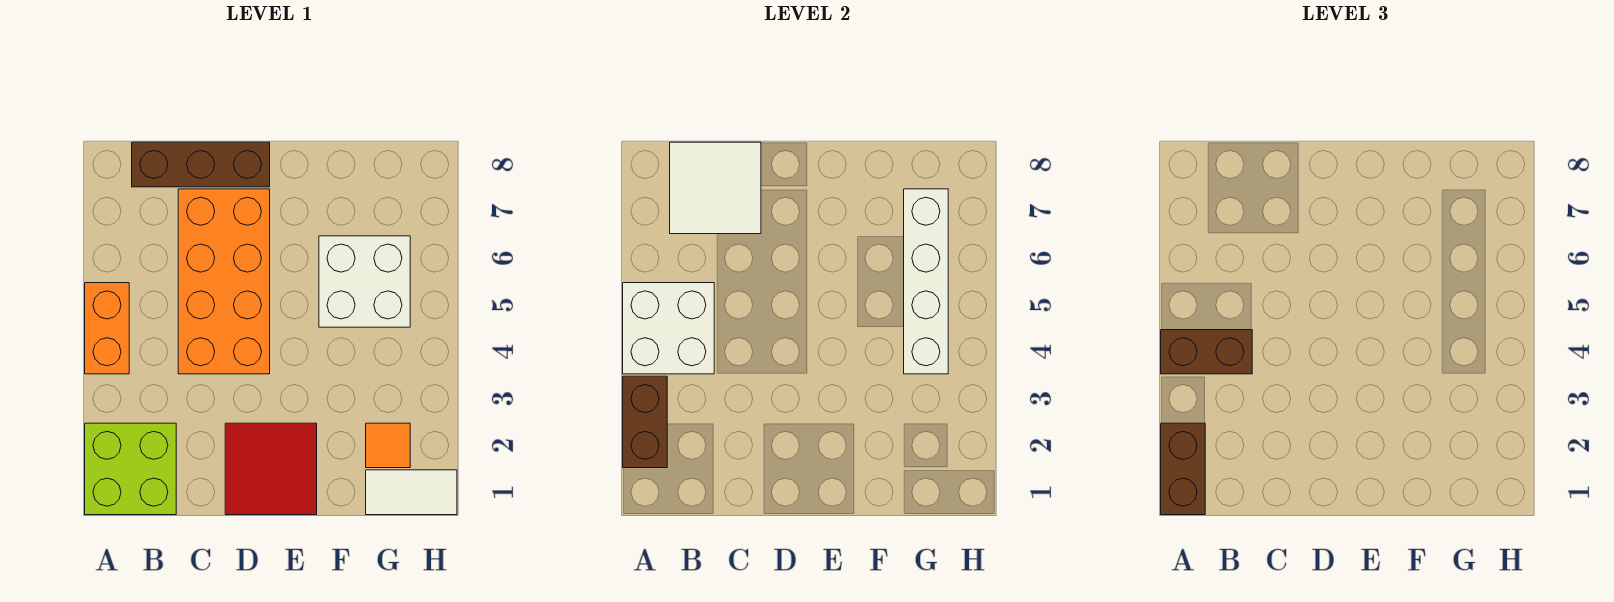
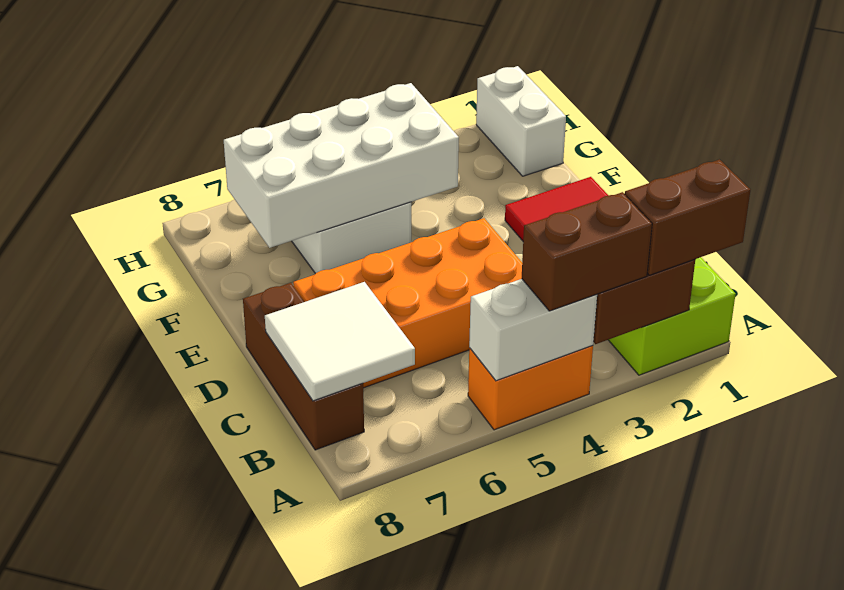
white brick A4:B5 level 2 -> white brick A4:A5 level 2
brown brick A4:B4 level 3 -> brown brick A3:A4 level 3
white tile G1:H1 level 1 -> white brick G1:H1 level 1
orange tile G2 level 1 -> none
white brick G4:G7 level 2 -> white brick F4:G7 level 2

